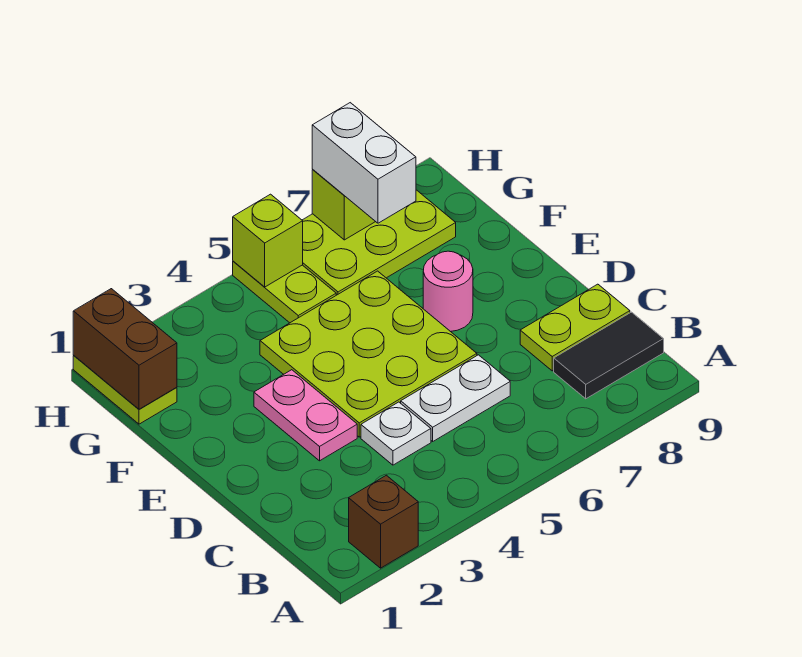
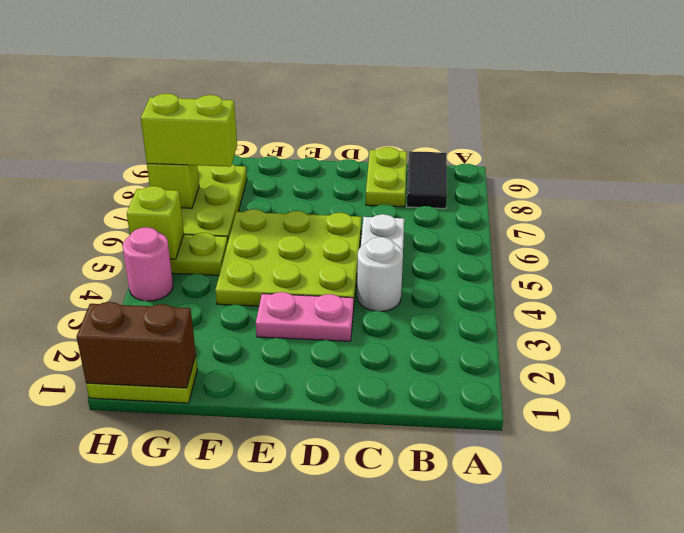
brown brick A2 level 1 -> none
white plate C4 level 1 -> white round brick C4 level 1
pink round brick E7 level 1 -> pink round brick H4 level 1
white brick G7:H7 level 3 -> lime brick G7:H7 level 3

